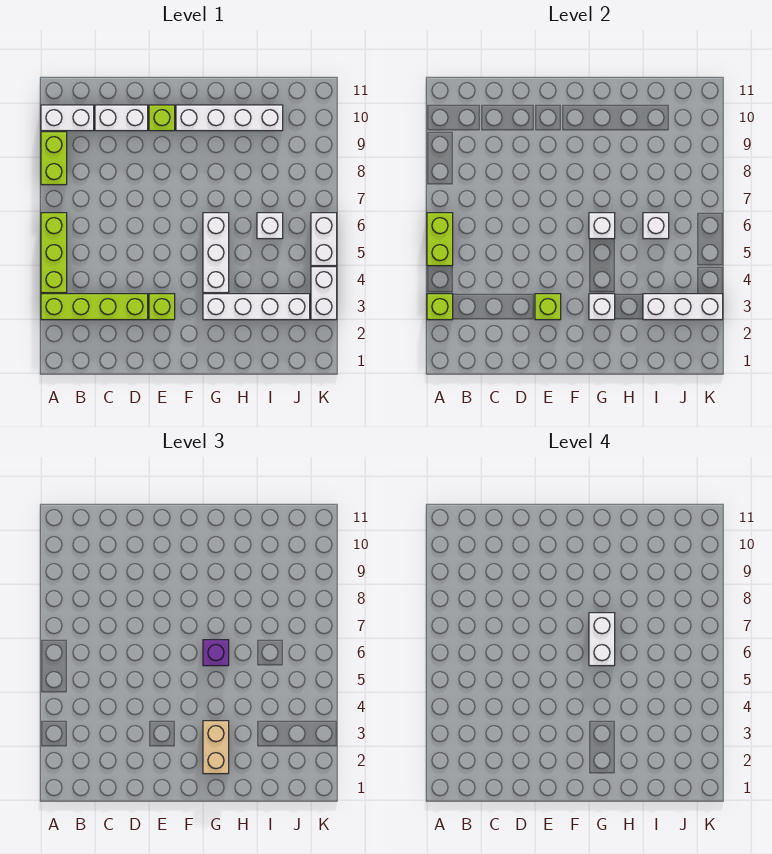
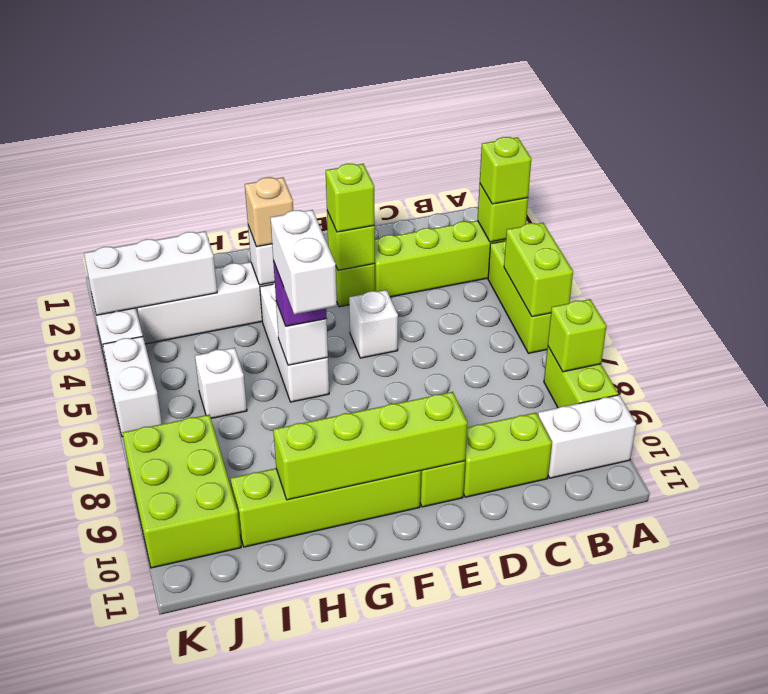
none -> lime brick A3 level 3
none -> lime brick A8 level 2
white brick C10:D10 level 1 -> lime brick C10:D10 level 1
none -> lime brick E3 level 3
none -> lime brick E10:H10 level 2
white brick F10:I10 level 1 -> lime brick F10:I10 level 1
tan brick G2:G3 level 3 -> tan brick G3 level 3
white brick I6 level 2 -> white brick E5 level 1
none -> lime brick J8:K10 level 1

